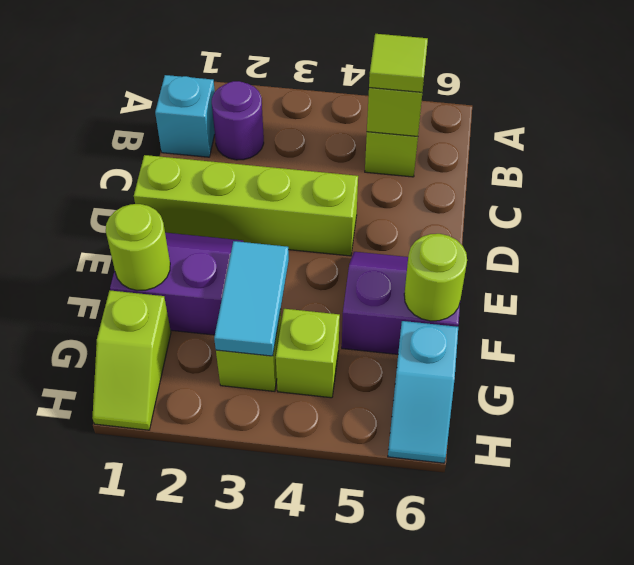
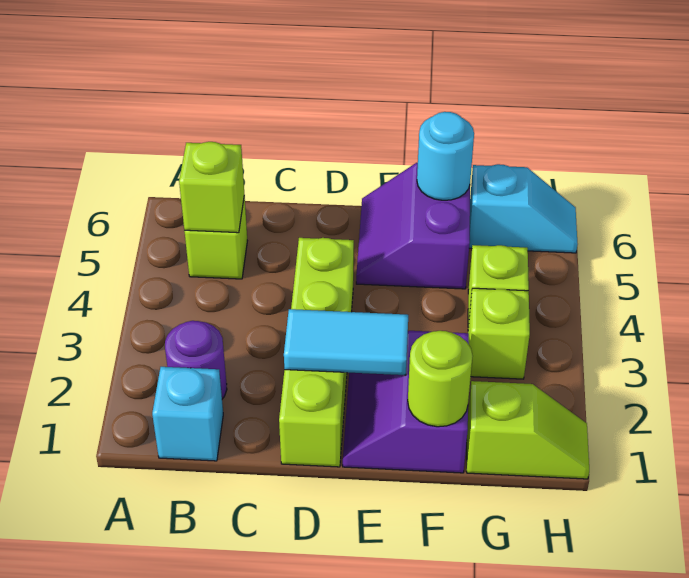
lime tile B5 level 3 -> none
cyan tile F3:G3 level 2 -> cyan tile D2:E2 level 2
lime round brick F6 level 2 -> cyan round brick F6 level 2

